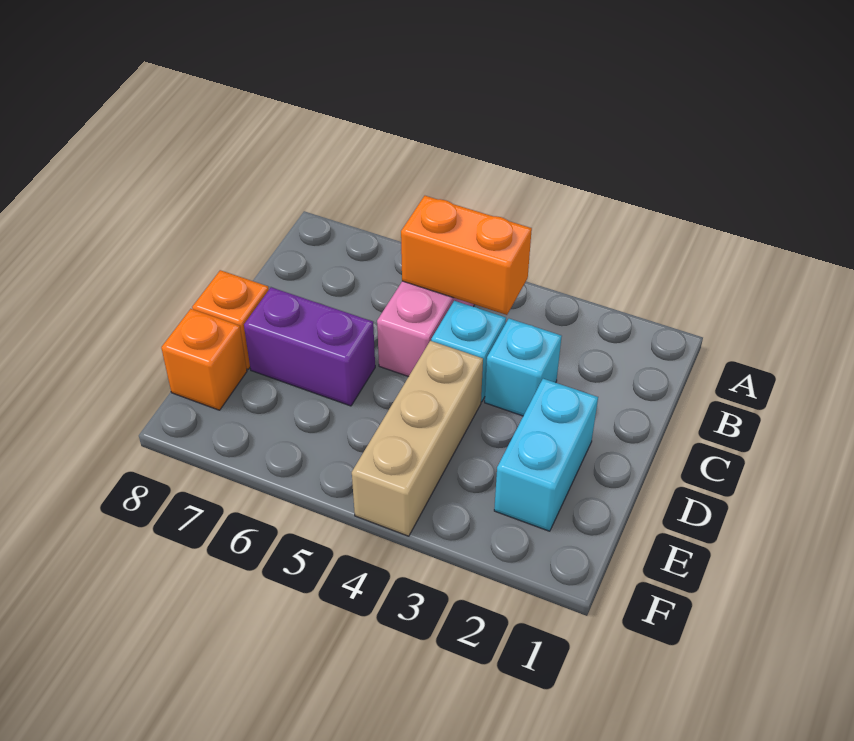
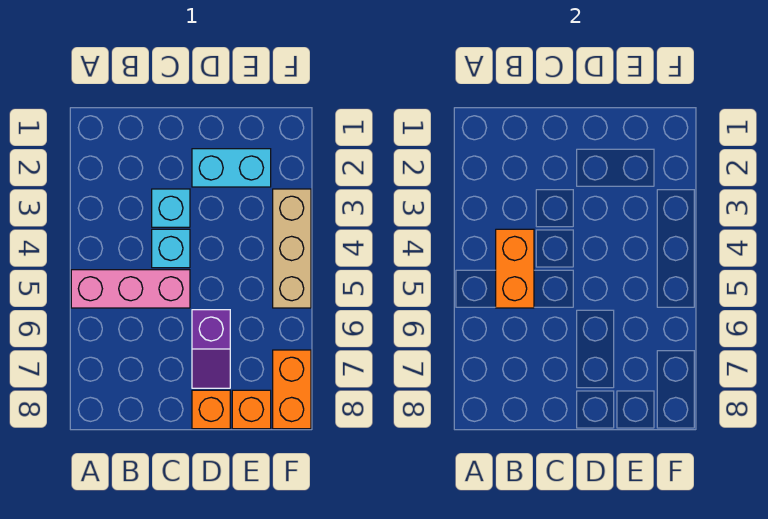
tan brick D4:F4 level 1 -> tan brick F3:F5 level 1
purple brick D6:D7 level 1 -> purple slope D6:D7 level 1 top 6
none -> orange brick F7:F8 level 1

